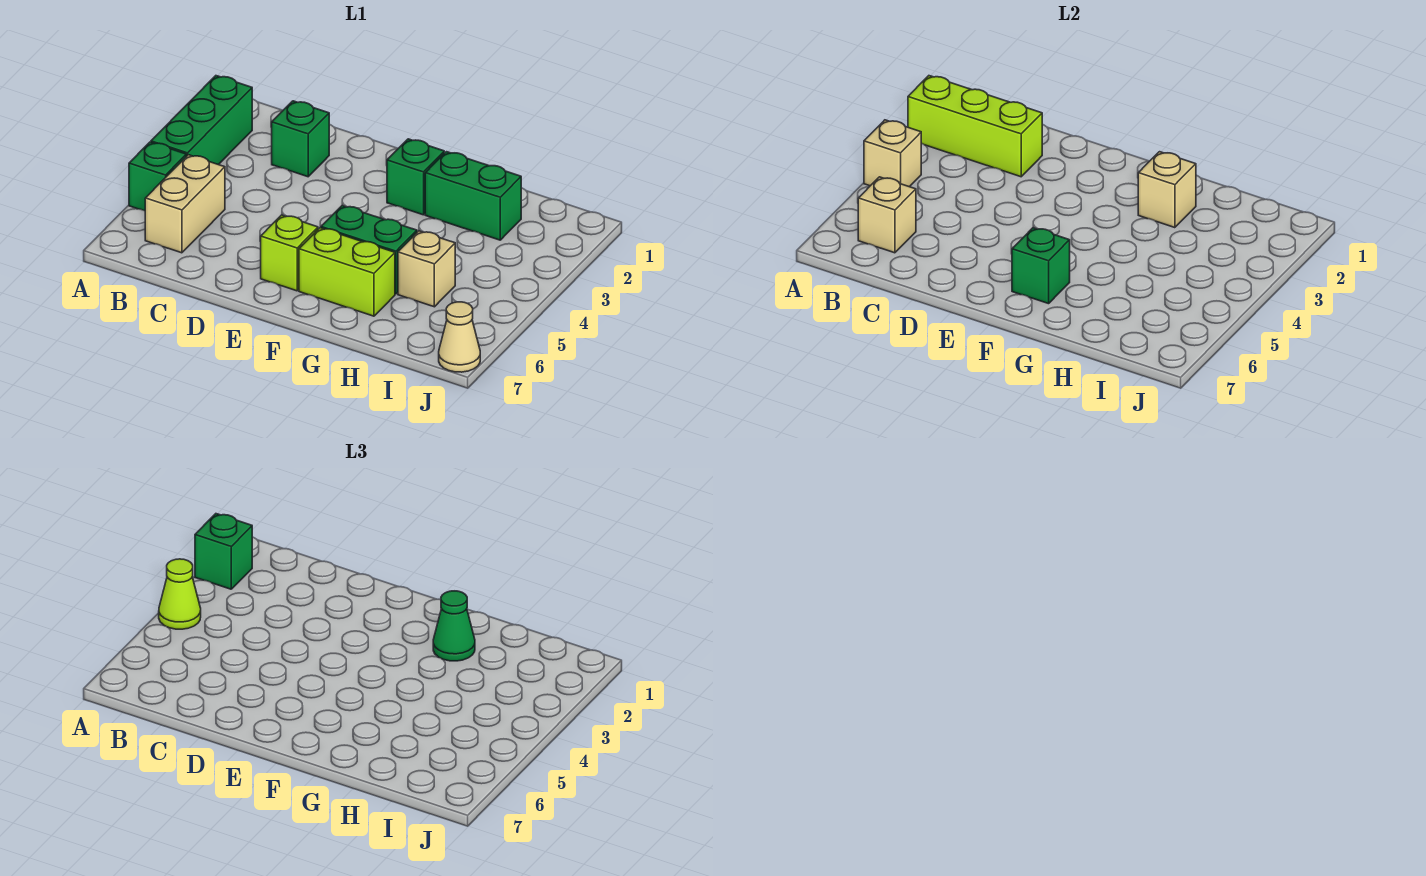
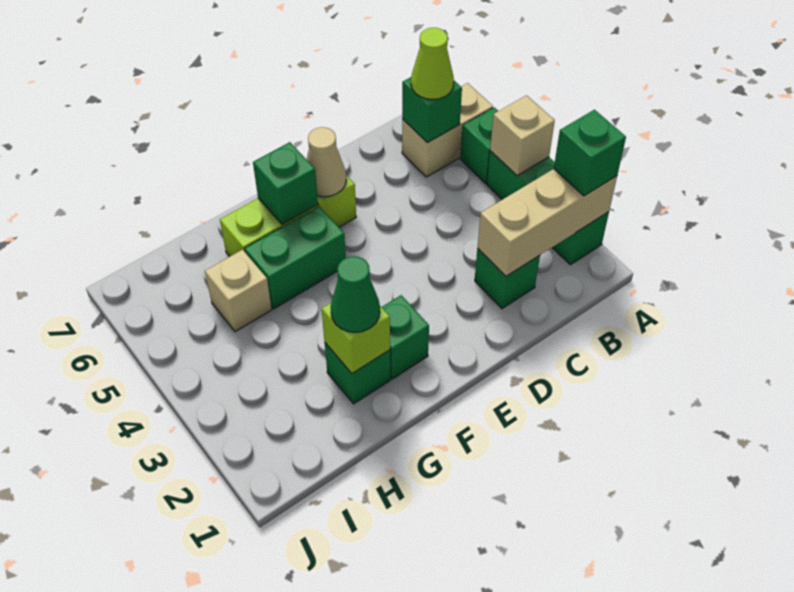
lime brick A2:C2 level 2 -> tan brick A2:C2 level 2
lime cone A4 level 3 -> lime cone B6 level 3
tan brick B5:B6 level 1 -> tan brick A6:B6 level 1
tan brick B6 level 2 -> green brick B6 level 2
green brick G2:H2 level 1 -> green brick G2 level 1
tan brick G2 level 2 -> lime brick G2 level 2
tan cone J7 level 1 -> tan cone E6 level 2

